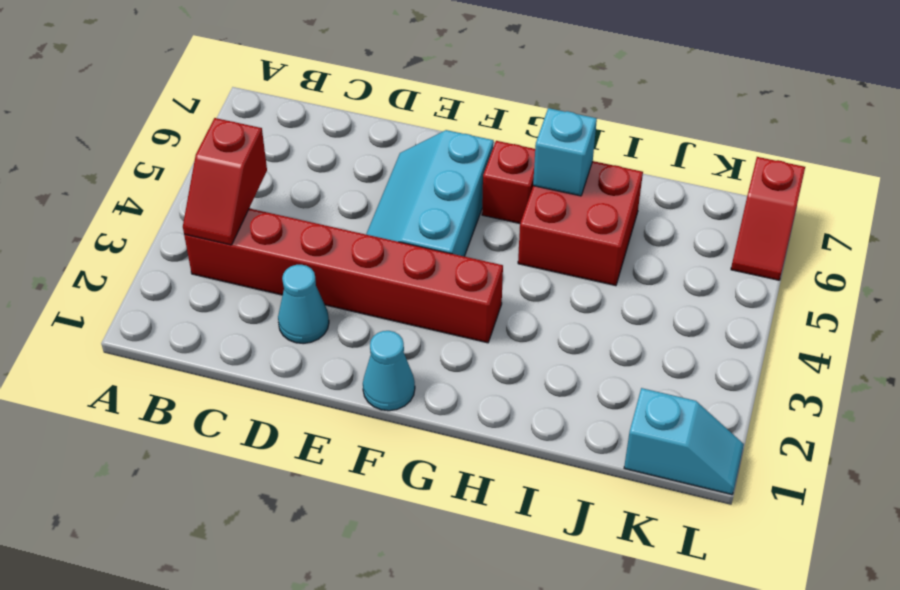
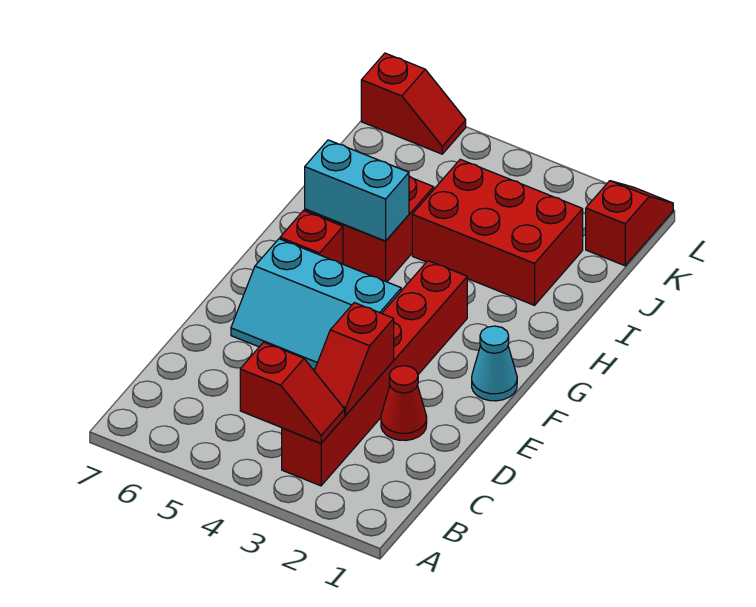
none -> red slope C3:D3 level 2 top D
cyan cone D2 level 1 -> red cone D2 level 1
cyan brick H6 level 2 -> cyan brick H5:H6 level 2
none -> red brick I2:J4 level 1
cyan slope K1:L1 level 1 top K -> red slope K1:L1 level 1 top K

